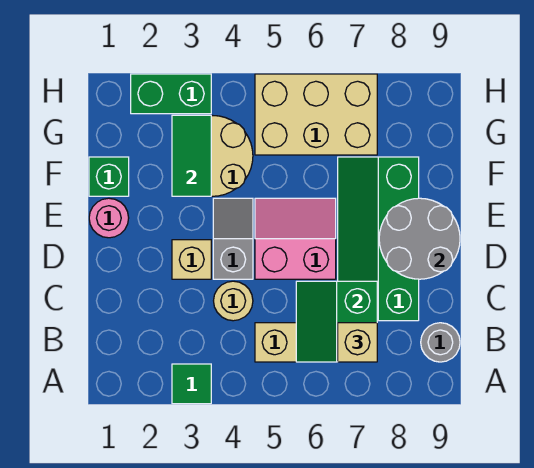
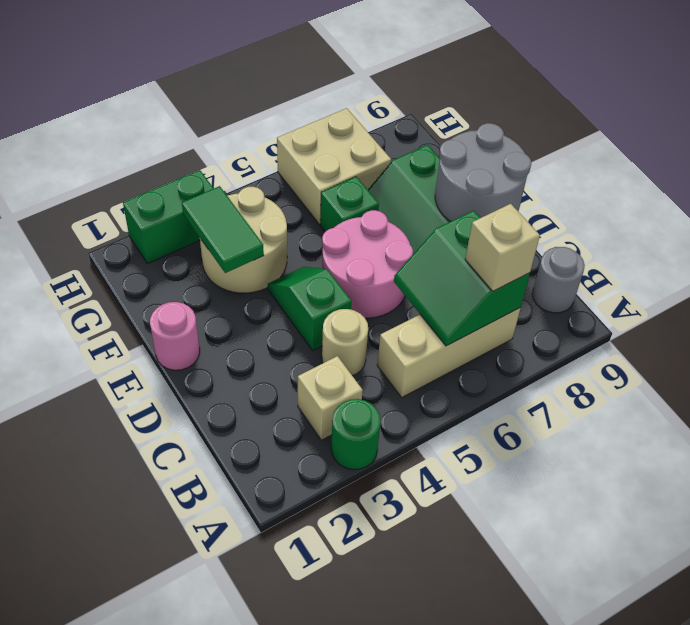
green tile A3 level 1 -> green round brick A3 level 1
tan brick D3 level 1 -> tan brick B3 level 1
grey slope D4:E4 level 1 top D -> green slope D4:E4 level 1 top D
pink slope D5:E6 level 1 top D -> pink round brick D5:E6 level 1
green brick F1 level 1 -> green brick F6 level 1
tan brick G5:H7 level 1 -> tan brick G6:H7 level 1

